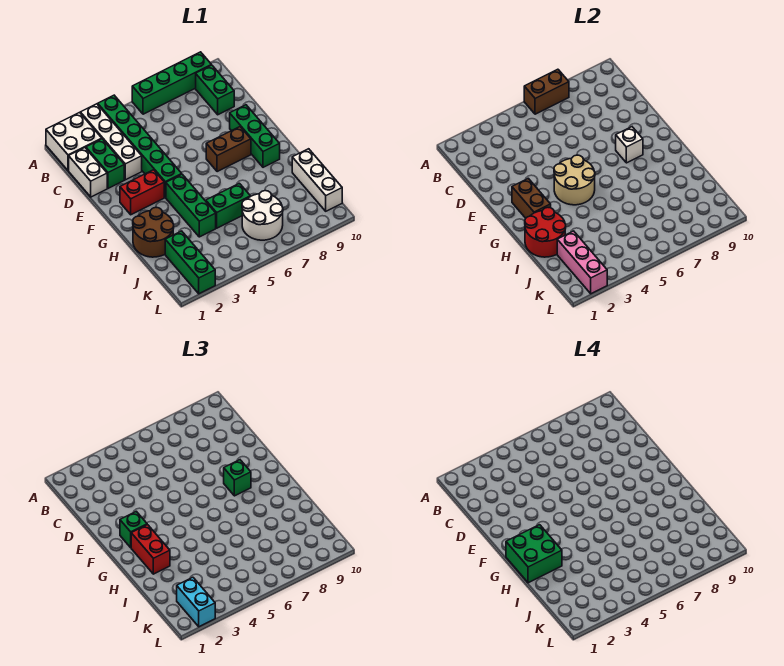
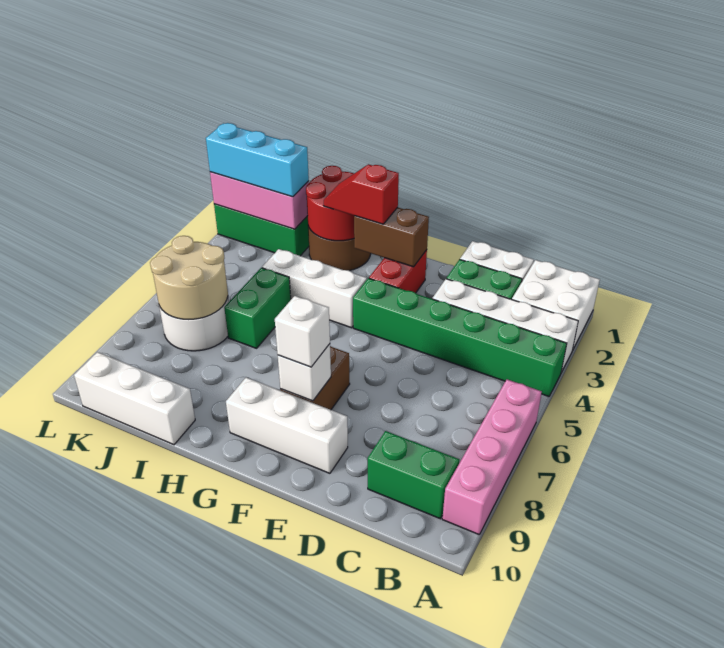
green brick A6:A9 level 1 -> pink brick A6:A9 level 1
brown brick A6:A7 level 2 -> none
green brick E9:G9 level 1 -> white brick E9:G9 level 1
green brick F2 level 3 -> none
tan round brick F4:G5 level 2 -> tan round brick J6:K7 level 2
green brick F8 level 3 -> white brick F8 level 3
green brick G1:H2 level 4 -> none
red brick G2:H2 level 3 -> red slope G2:H2 level 3 top G
green brick G4:I4 level 1 -> white brick G4:I4 level 1
cyan brick K2:L2 level 3 -> cyan brick J2:L2 level 3

